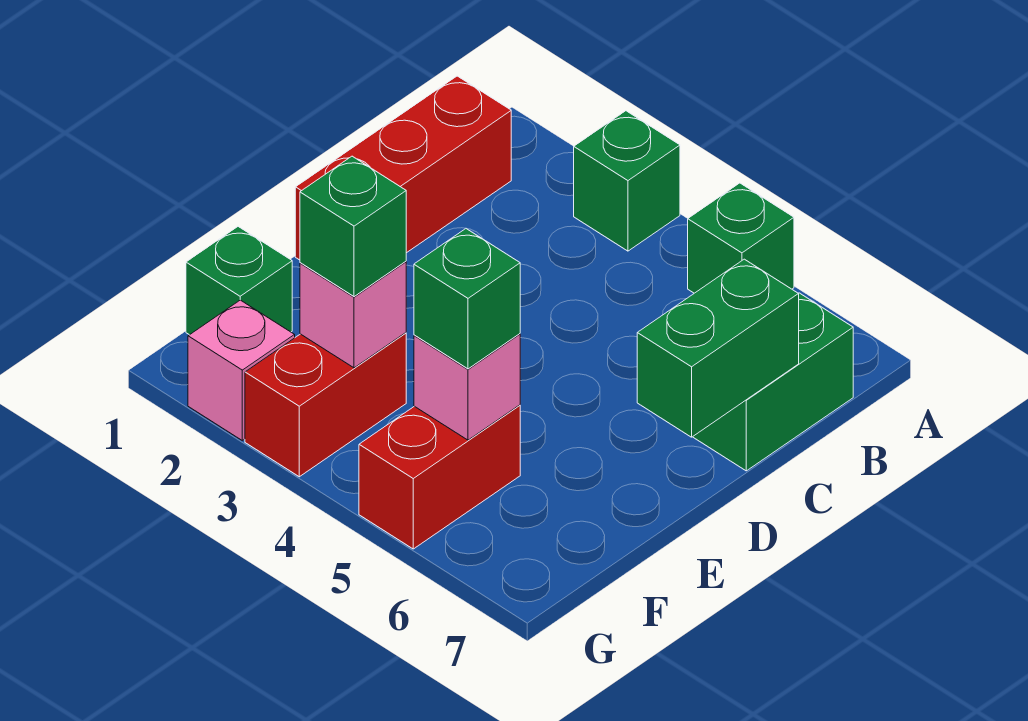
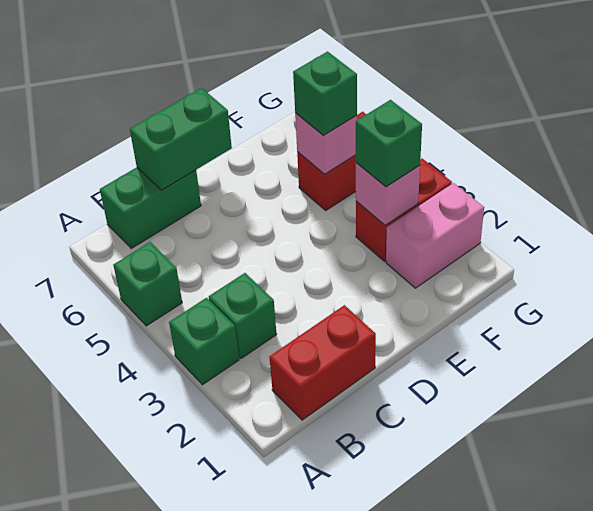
red brick B1:D1 level 1 -> red brick B1:C1 level 1
green brick F1 level 1 -> green brick B3 level 1
pink brick G2 level 1 -> pink brick F2:G2 level 1

